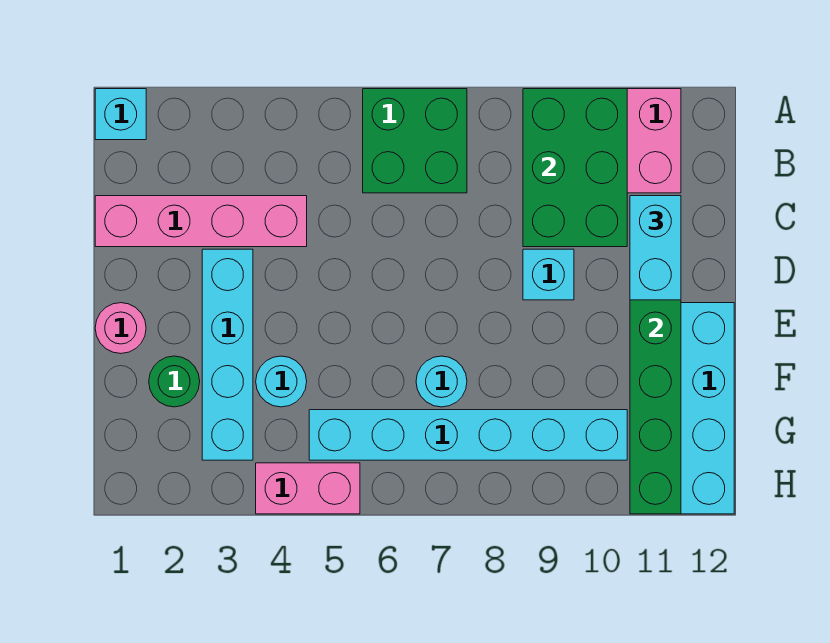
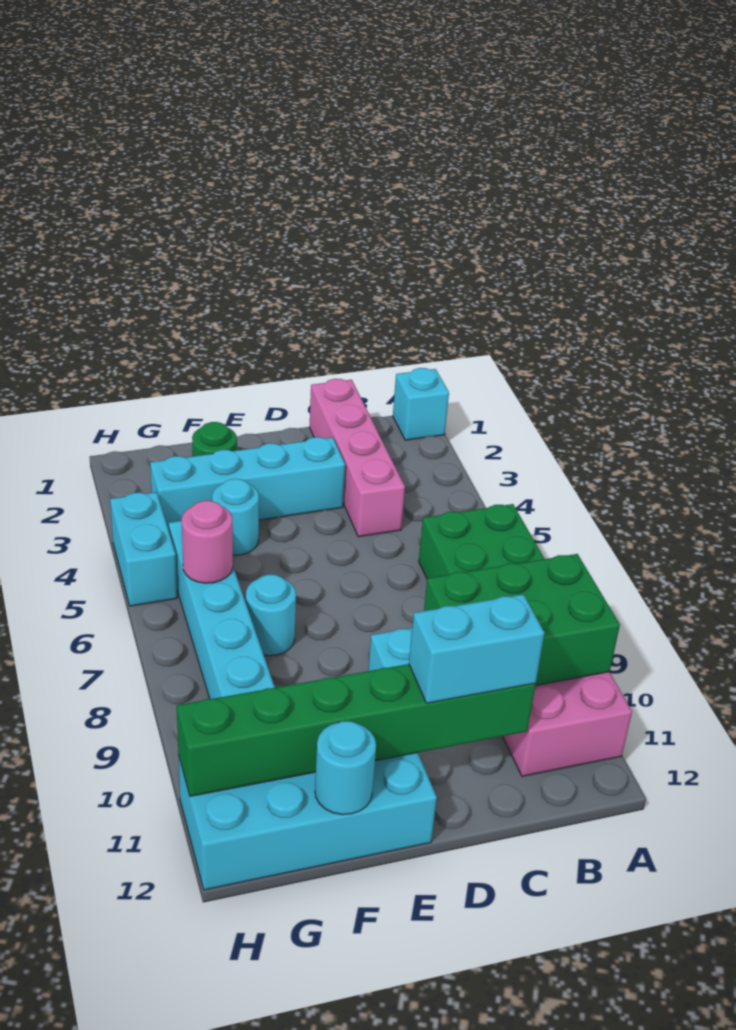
pink round brick E1 level 1 -> pink round brick G6 level 2
none -> cyan round brick F12 level 2
pink brick H4:H5 level 1 -> cyan brick H4:H5 level 1

